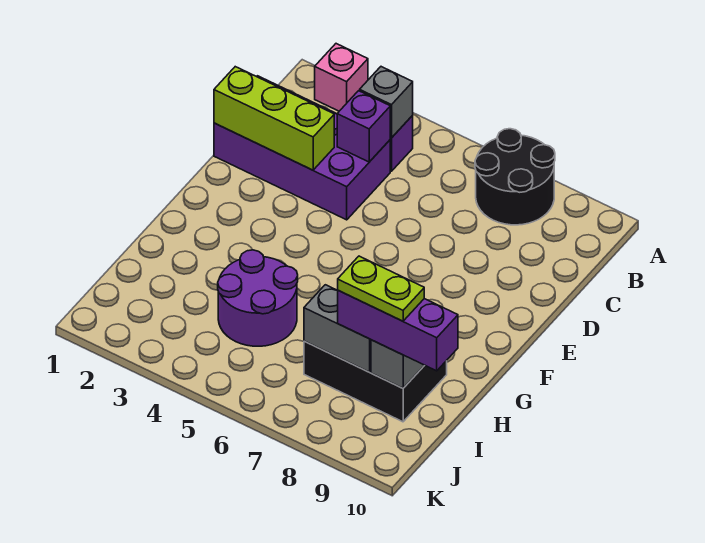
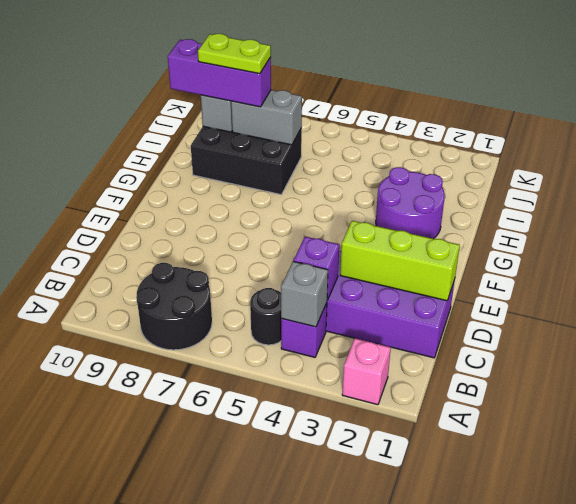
none -> black round brick B5 level 1
purple round brick H4:I5 level 1 -> purple round brick G2:H3 level 1

